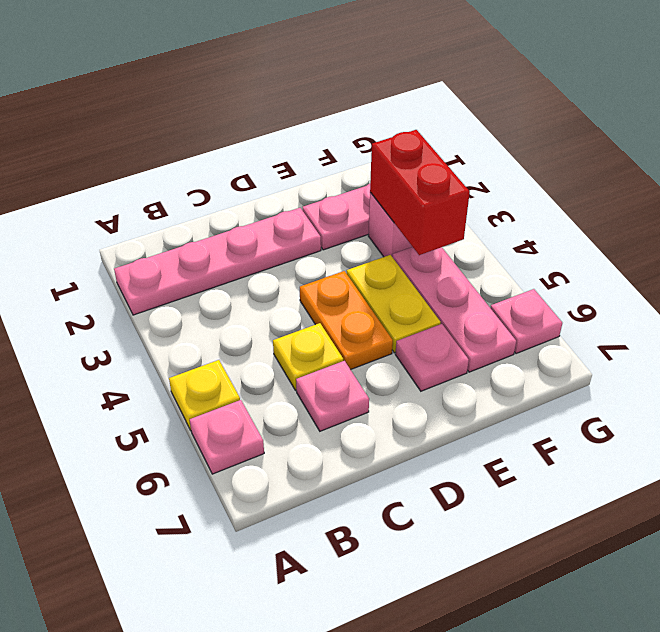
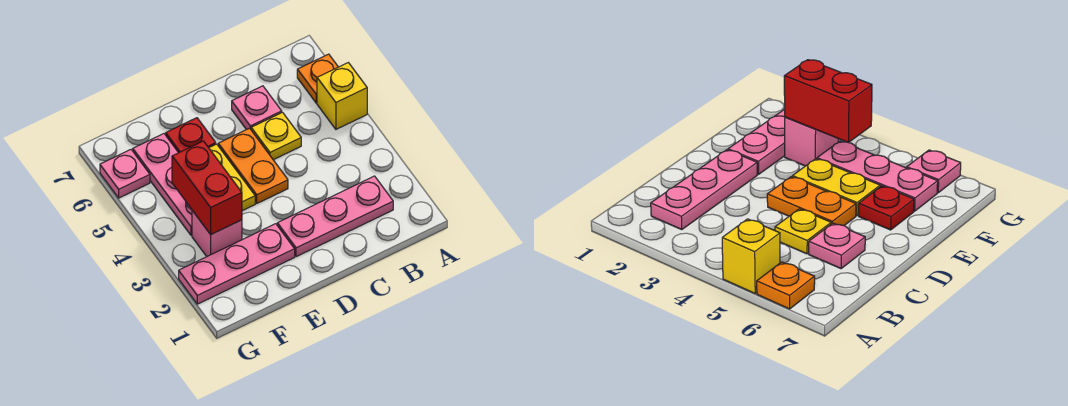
pink plate A2:D2 level 1 -> pink plate B2:D2 level 1
yellow plate A5 level 1 -> yellow brick A5 level 1
pink plate A6 level 1 -> orange plate A6 level 1
pink plate E6 level 1 -> red plate E6 level 1

